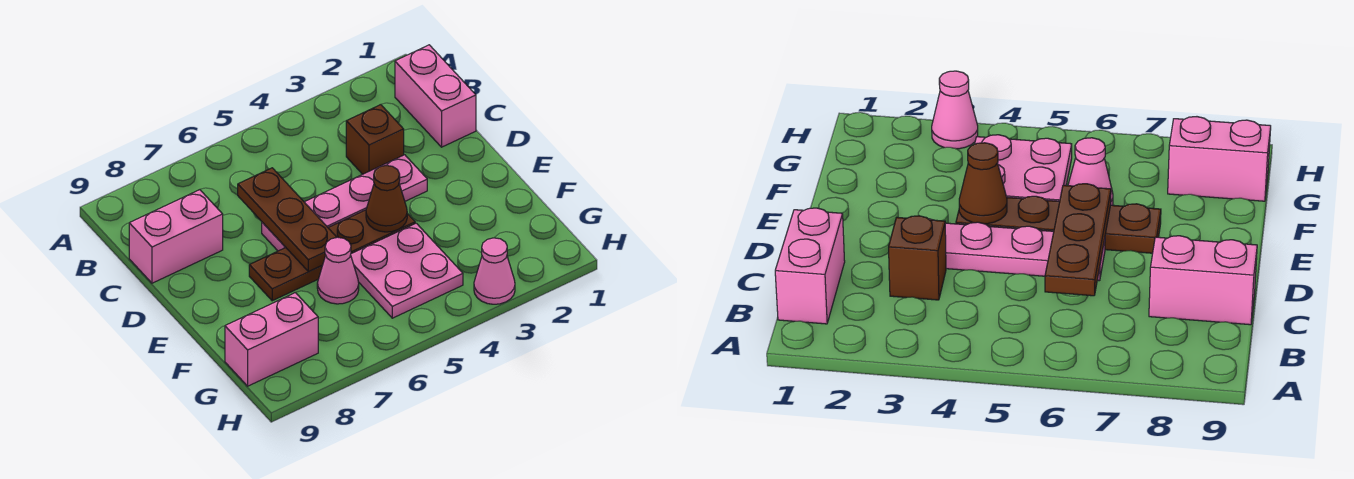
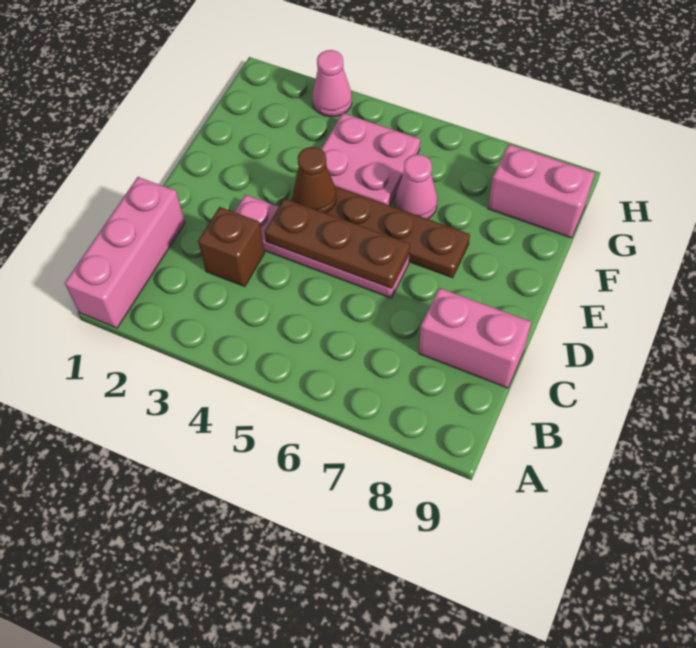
pink brick B1:C1 level 1 -> pink brick A1:C1 level 1
brown plate C6:E6 level 2 -> brown plate D4:D6 level 2

